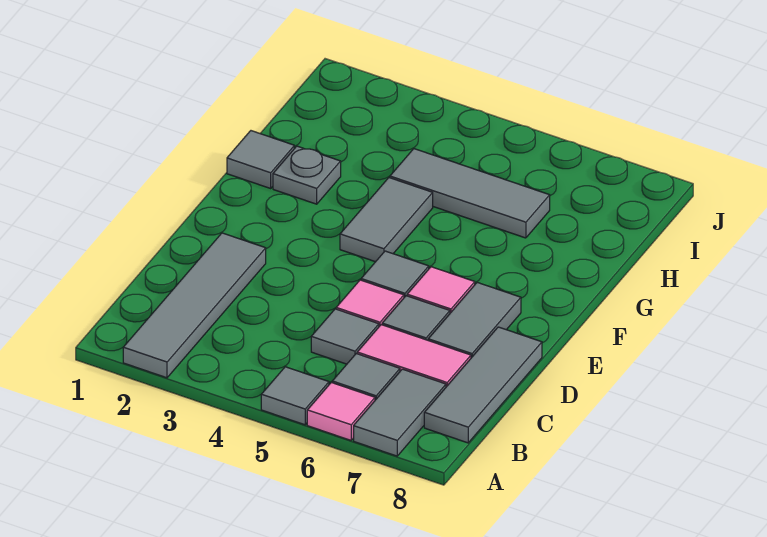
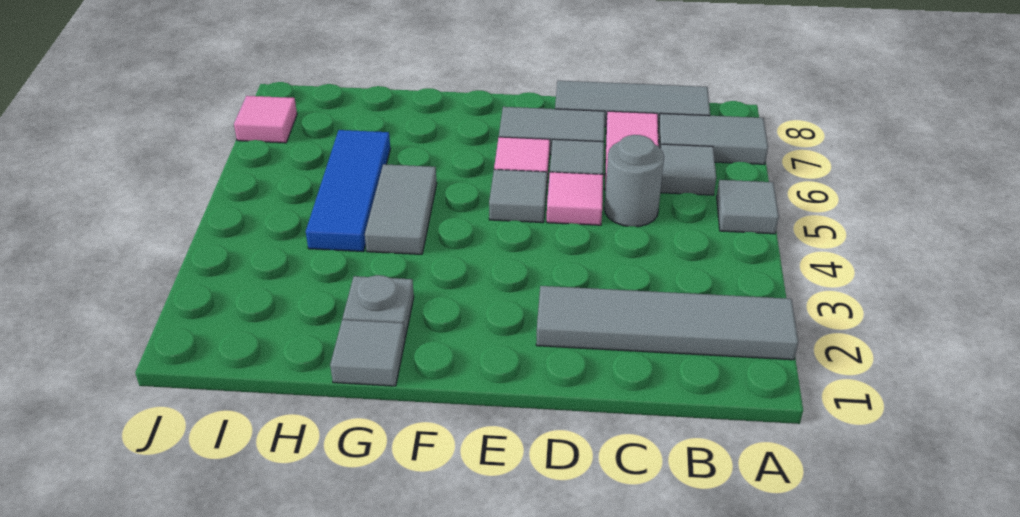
pink tile A6 level 1 -> pink tile J7 level 1
grey tile C5 level 1 -> grey round brick C5 level 1
grey tile F4:G4 level 1 -> grey tile G4:G5 level 1
grey tile H4:H6 level 1 -> blue tile H4:H6 level 1

